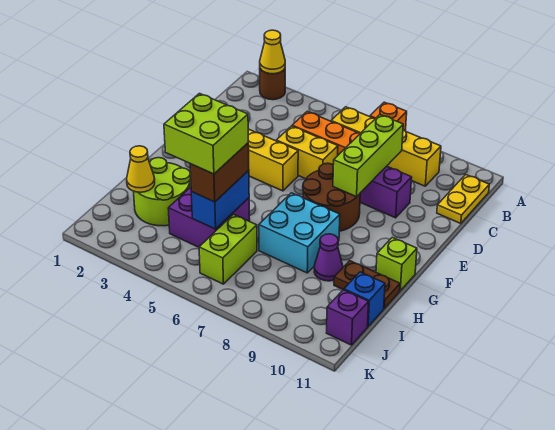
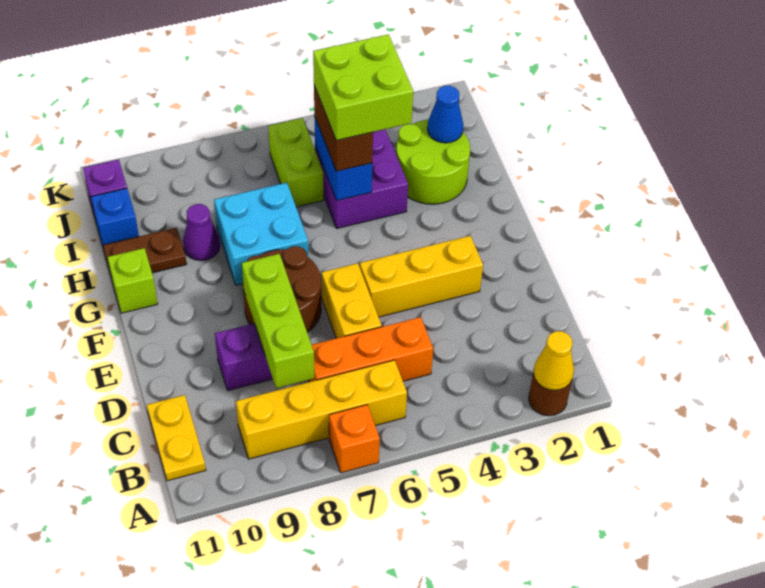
yellow brick D5:D6 level 1 -> yellow brick D6:E6 level 1
yellow cone I2 level 2 -> blue cone I2 level 2

